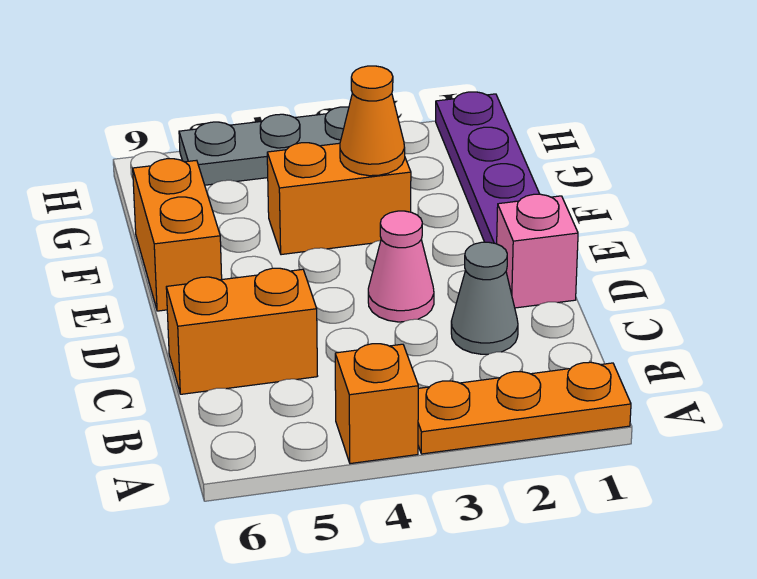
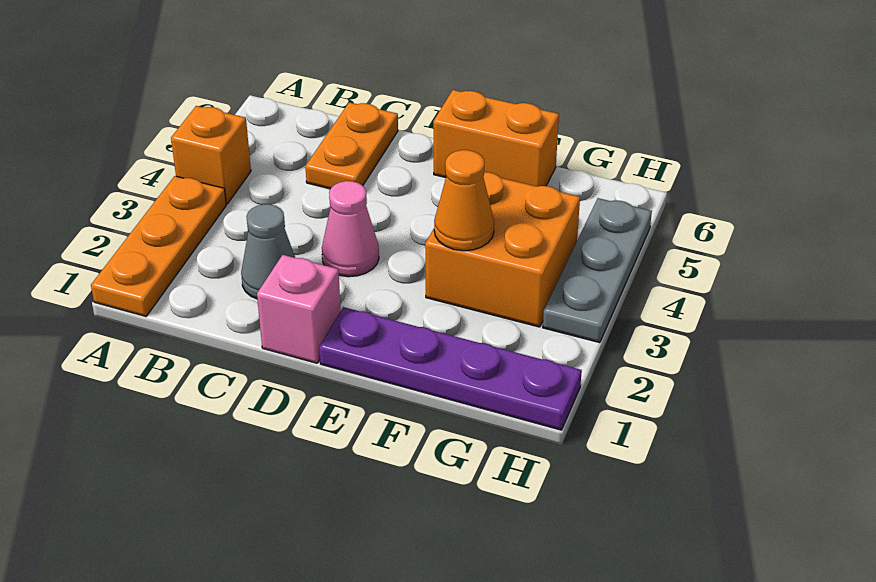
orange brick C5:C6 level 1 -> orange plate C5:C6 level 1
orange brick F3:F4 level 1 -> orange brick F3:G4 level 1

